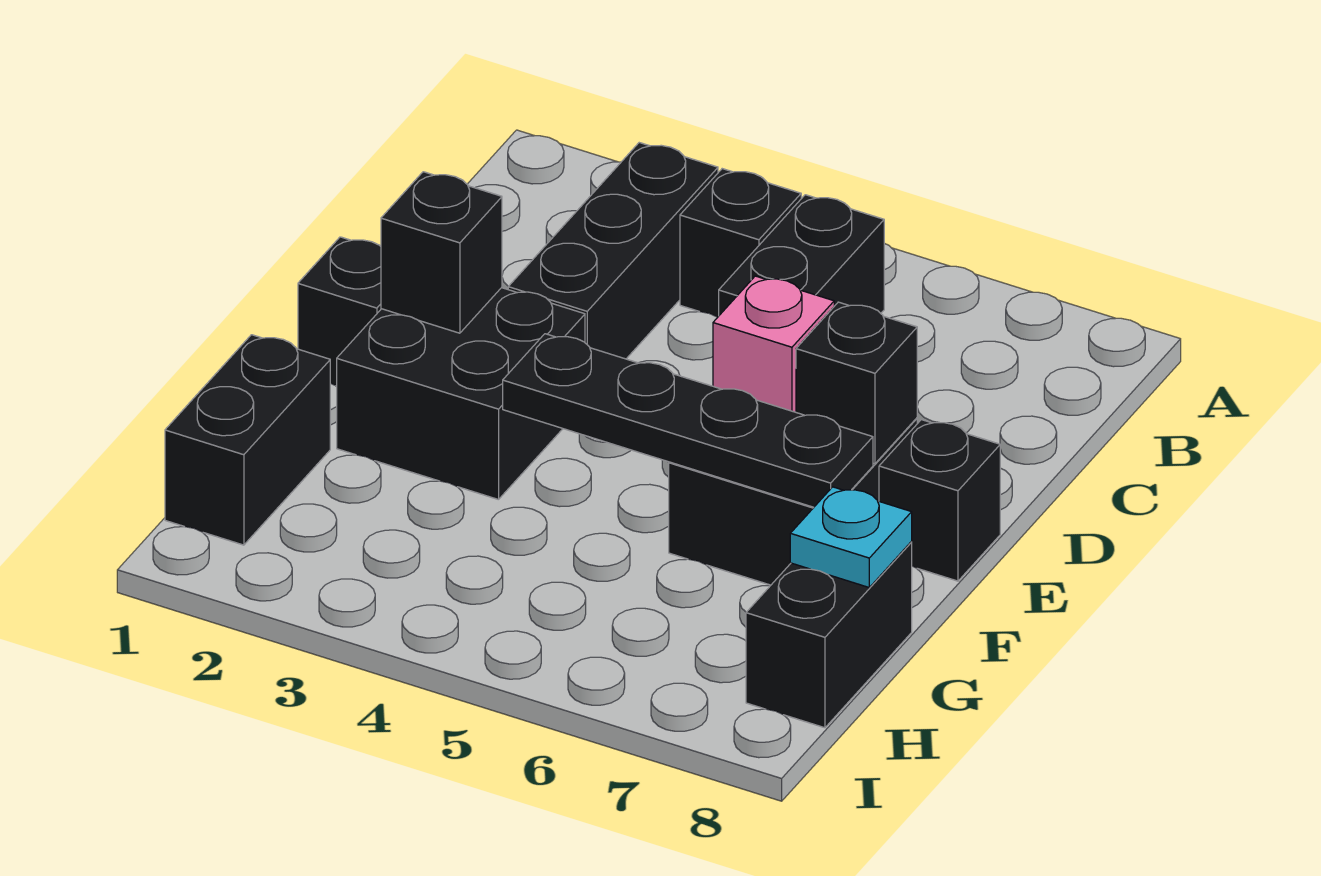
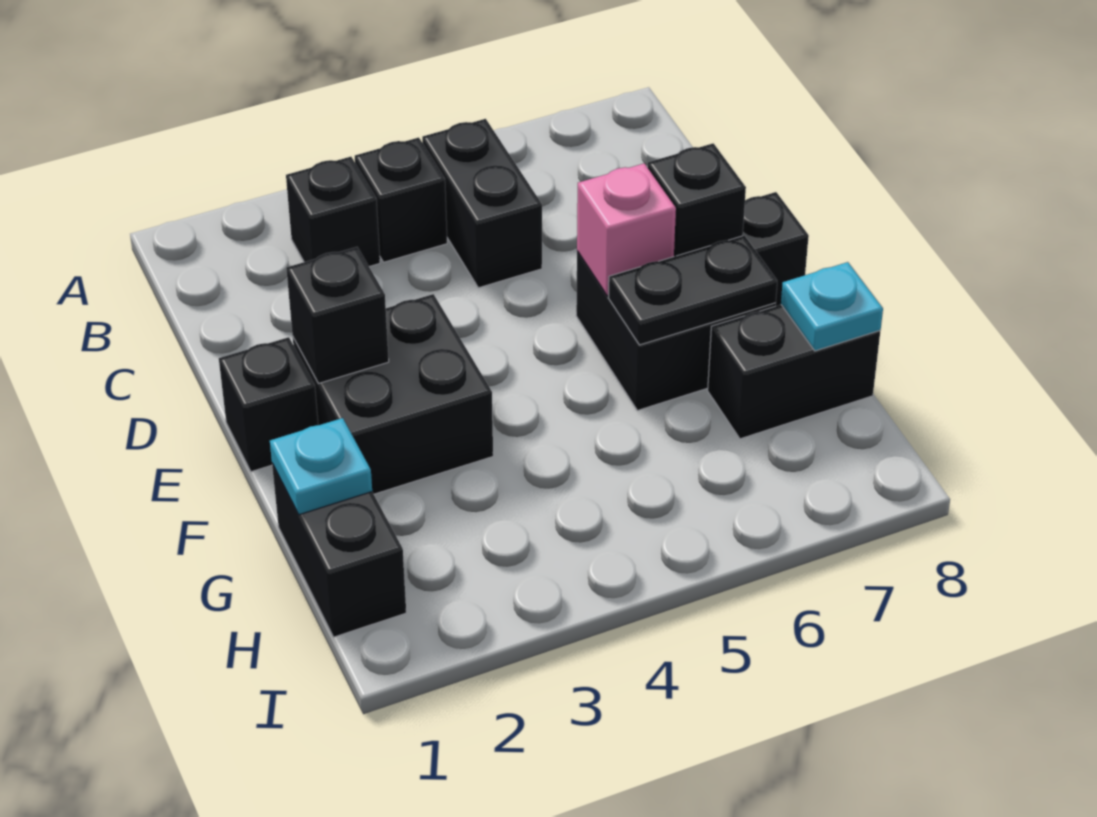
black brick B3:D3 level 1 -> black brick B3 level 1
black plate F4:F7 level 2 -> black plate F6:F7 level 2
none -> cyan plate G1 level 2
black brick G8:H8 level 1 -> black brick G7:G8 level 1

